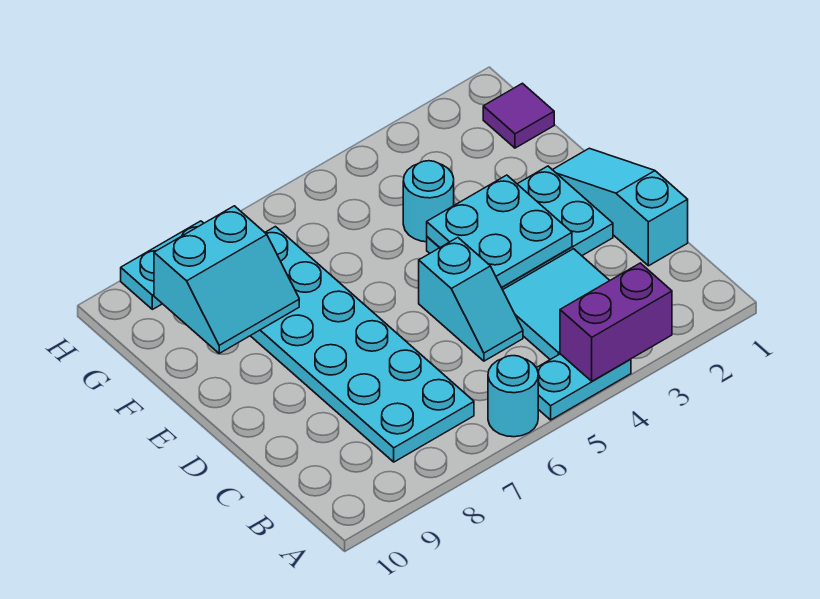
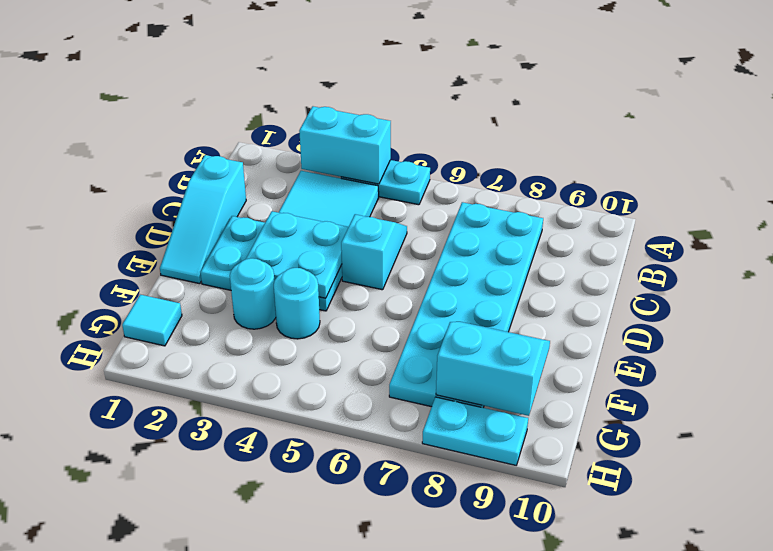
purple brick A3:A4 level 2 -> cyan brick A3:A4 level 2
cyan round brick A6 level 1 -> cyan round brick F3 level 1
purple tile G1 level 1 -> cyan tile G1 level 1

